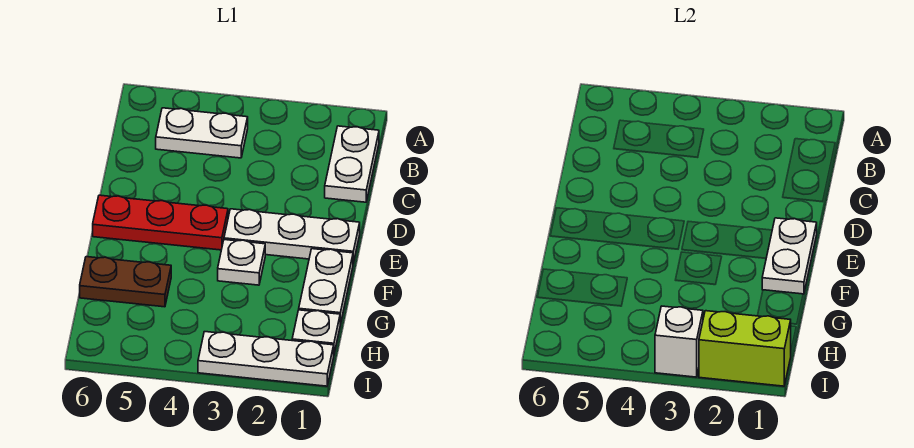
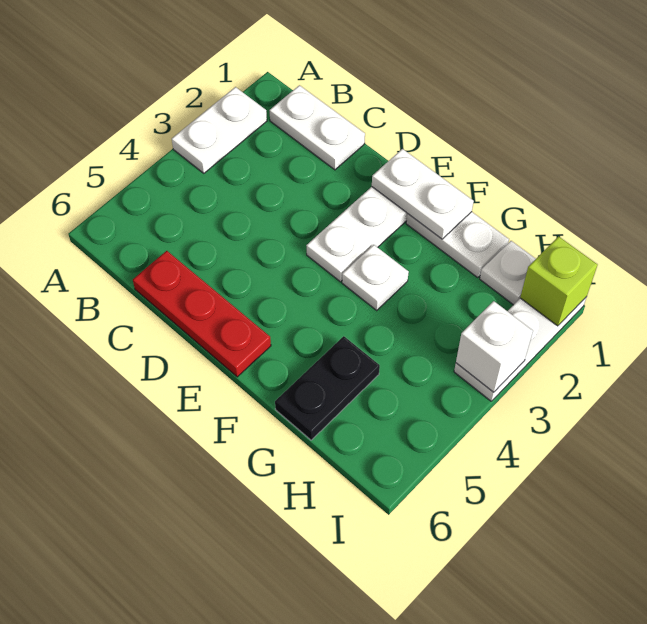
white plate B4:B5 level 1 -> white plate A2:A3 level 1
red plate E4:E6 level 1 -> red plate C6:E6 level 1
brown plate G5:G6 level 1 -> black plate G5:G6 level 1
lime brick I1:I2 level 2 -> lime brick I1 level 2

